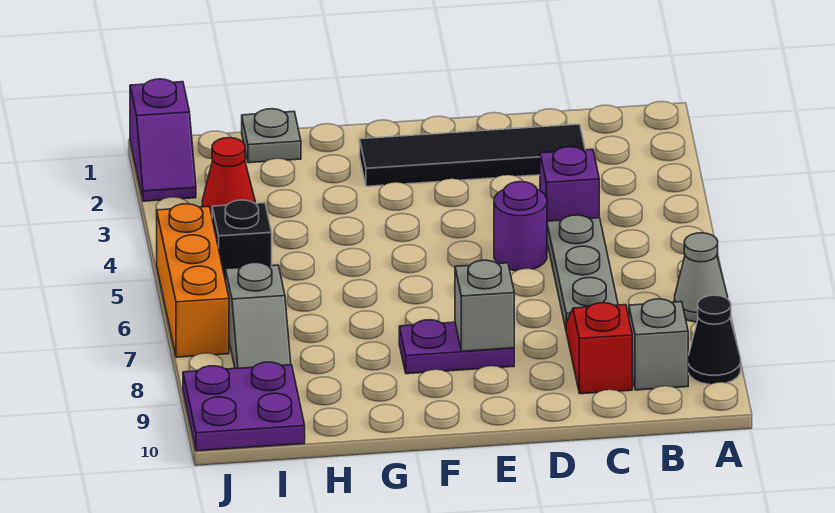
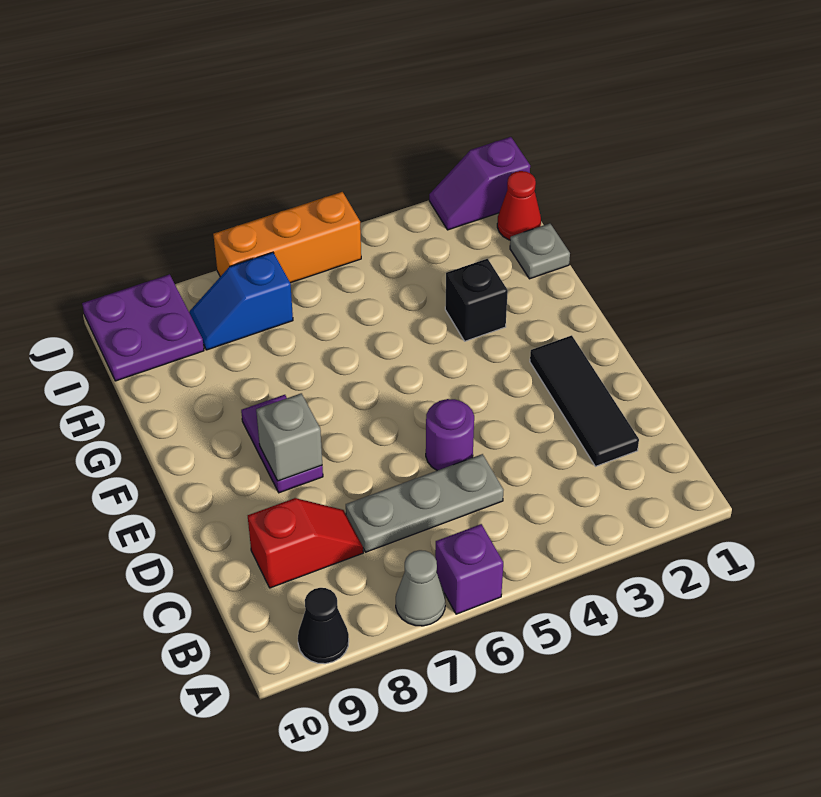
grey brick B9 level 1 -> none
black tile C2:F2 level 1 -> black tile C2:E2 level 1
purple brick C4 level 1 -> purple brick A6 level 1
red cone I3 level 1 -> red cone I1 level 1
black brick I5 level 1 -> black brick G3 level 1
grey slope I7:I8 level 1 top 7 -> blue slope I7:I8 level 1 top 7

